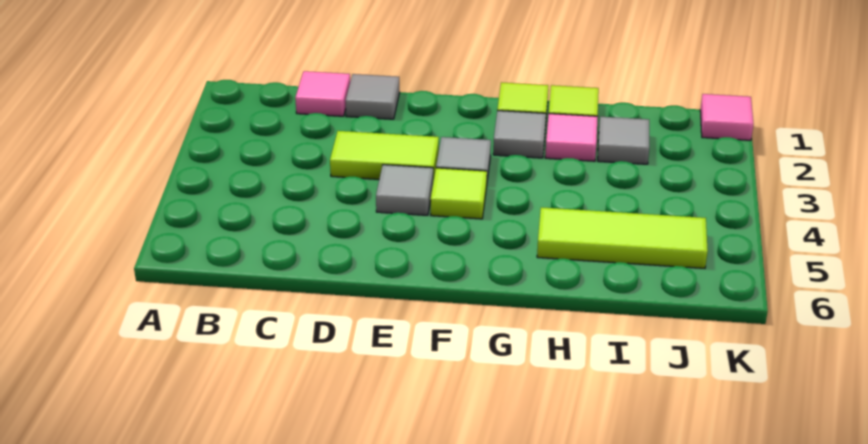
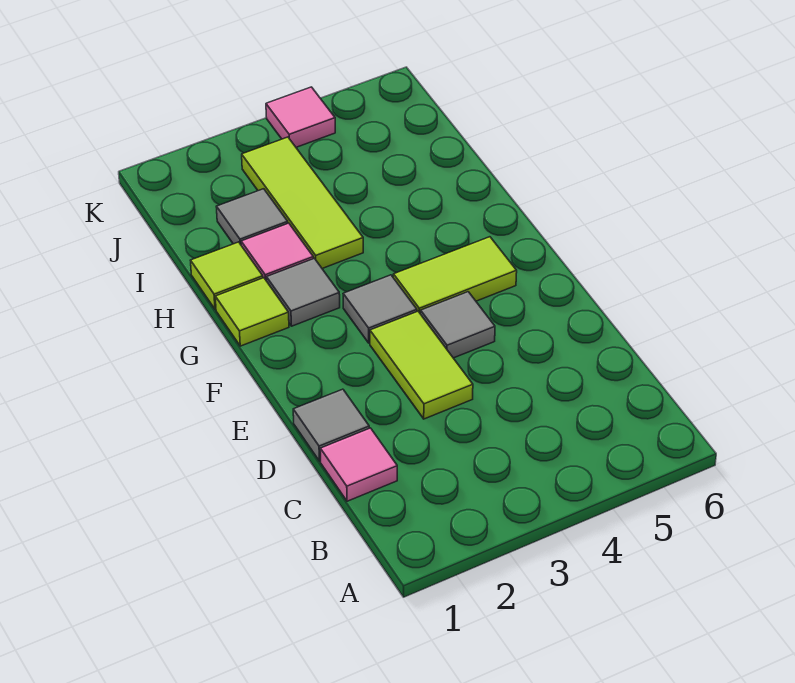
lime tile F4 level 1 -> lime tile F4:F5 level 1
lime tile H5:J5 level 1 -> lime tile H3:J3 level 1
pink tile K1 level 1 -> pink tile K4 level 1

